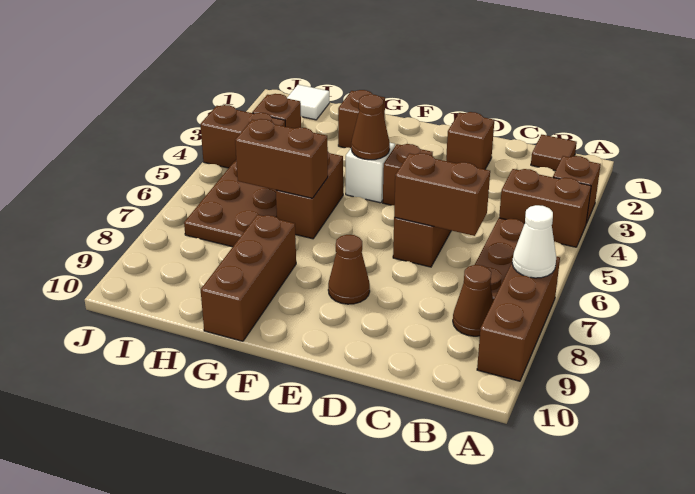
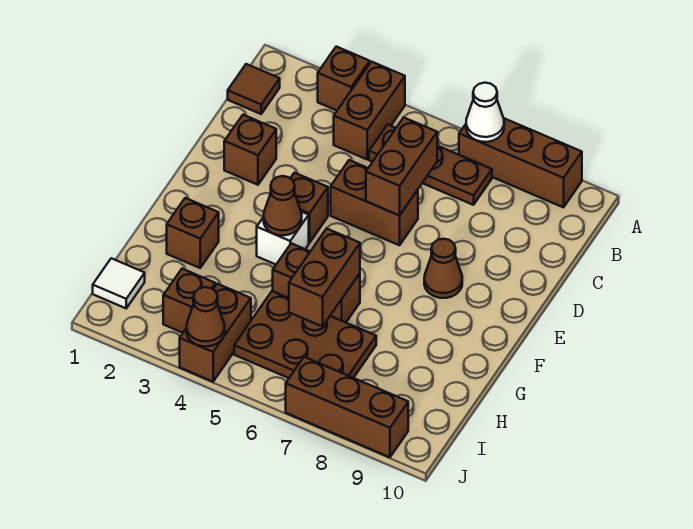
brown cone B8 level 1 -> brown cone J4 level 2
brown brick G8:G10 level 1 -> brown brick J7:J9 level 1

